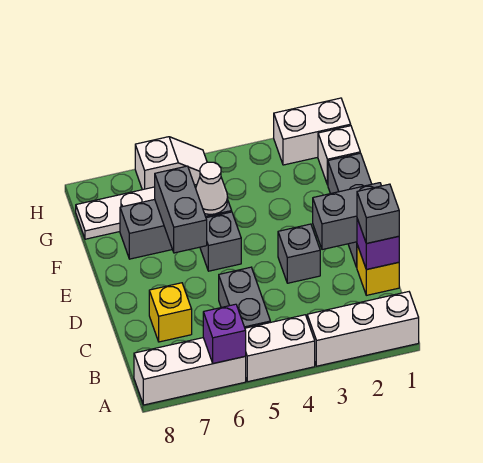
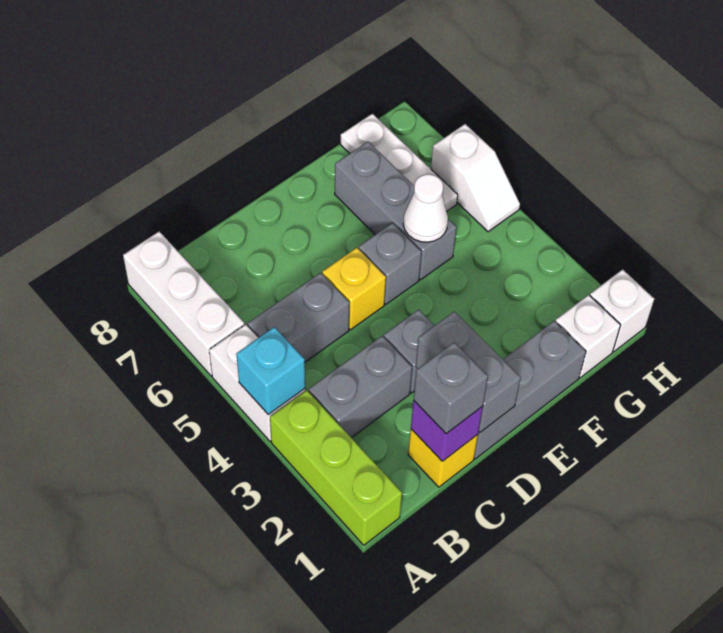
white brick A1:A3 level 1 -> lime brick A1:A3 level 1
none -> cyan brick A4 level 2
purple brick A6 level 2 -> none
yellow brick C7 level 1 -> yellow brick D5 level 1
grey brick E6:F6 level 2 -> grey brick B3:C3 level 1
white brick H1:H2 level 1 -> white brick H1 level 1

